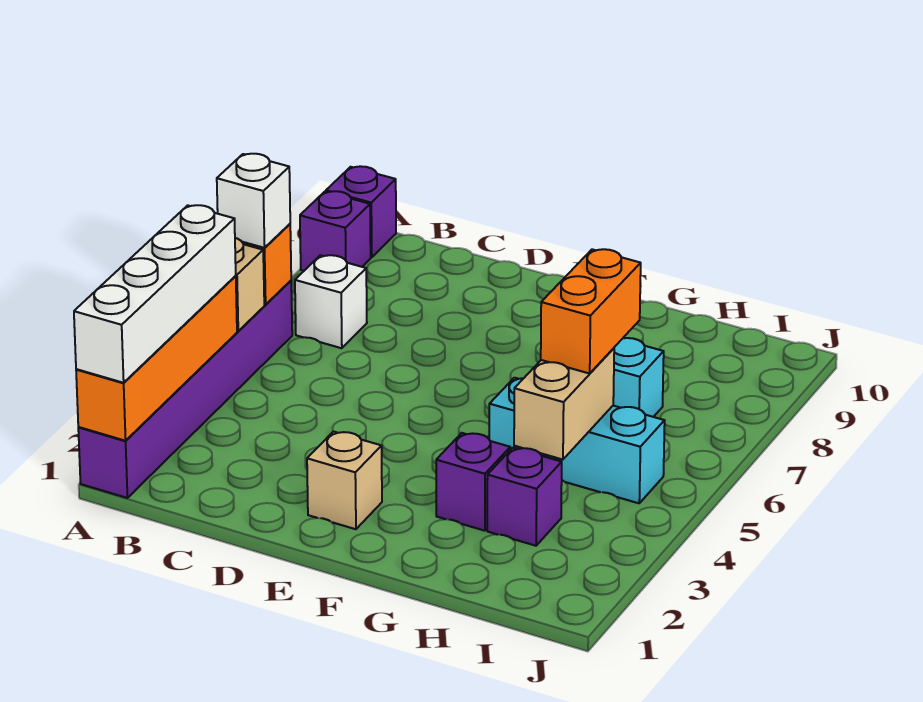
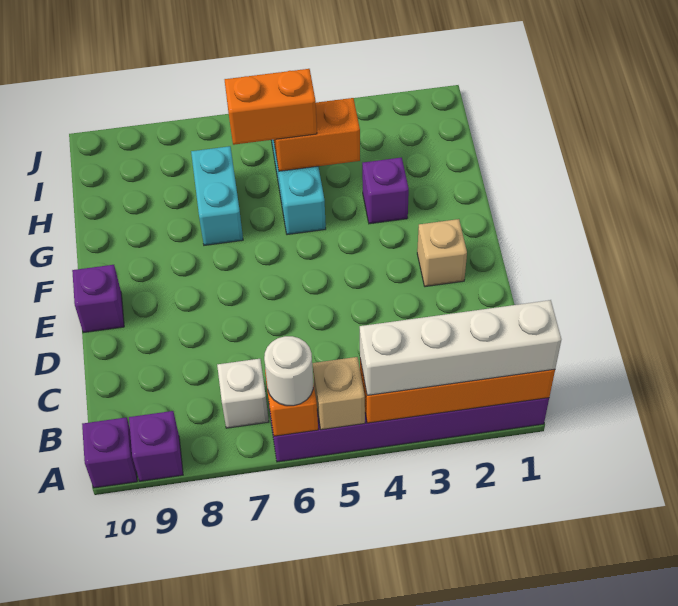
white brick A6 level 3 -> white round brick A6 level 3
purple brick H3 level 1 -> purple brick E10 level 1
tan brick H4:H5 level 2 -> orange brick H4:H5 level 2

